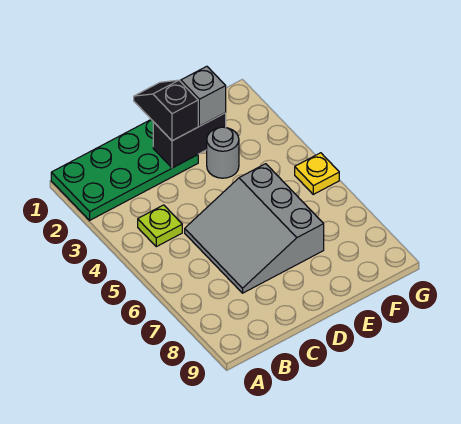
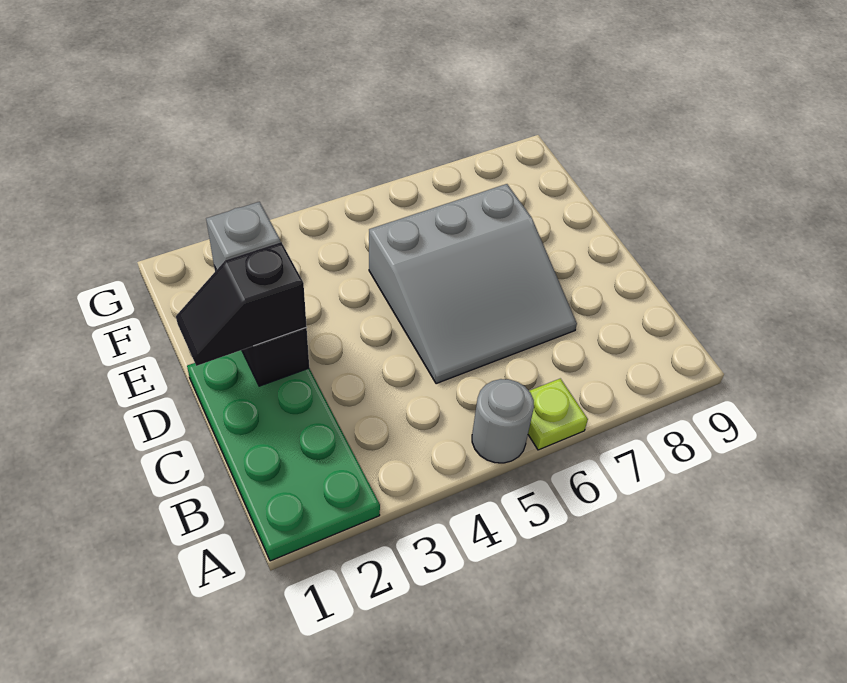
lime plate B4 level 1 -> lime plate A6 level 1
grey round brick E3 level 1 -> grey round brick A5 level 1
yellow plate G5 level 1 -> none

